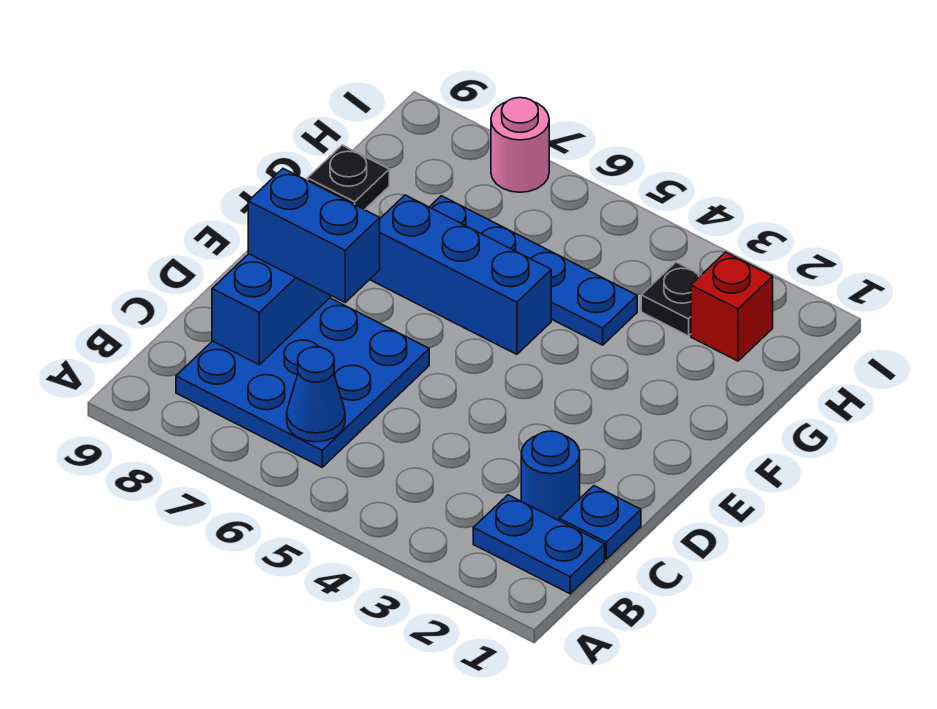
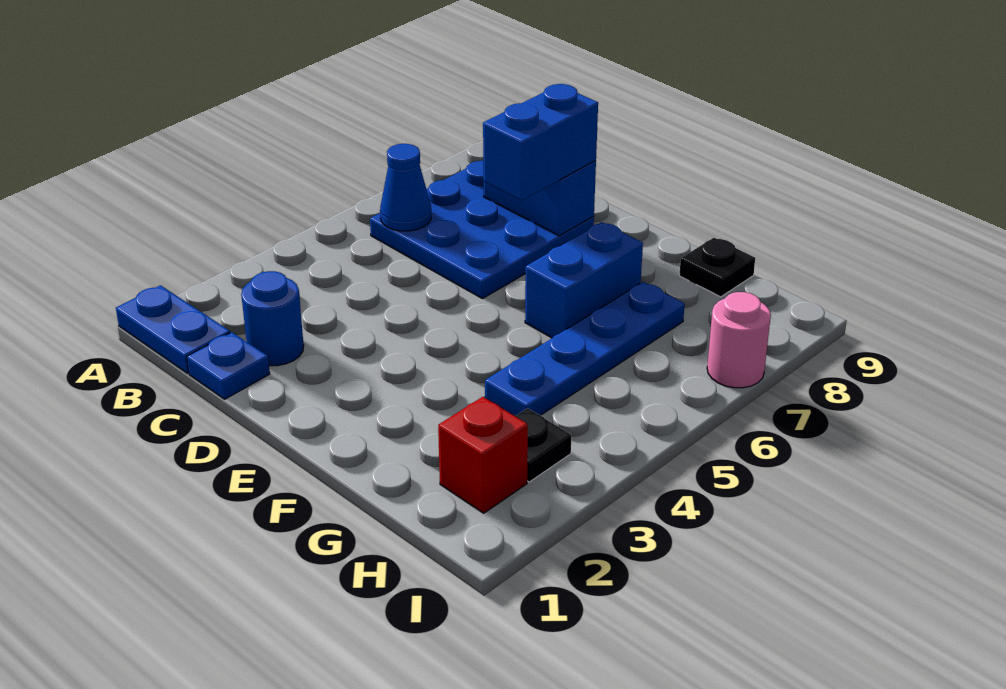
blue plate B1:B2 level 1 -> blue plate A1:B1 level 1
blue brick F5:F7 level 1 -> blue brick F6:F7 level 1

